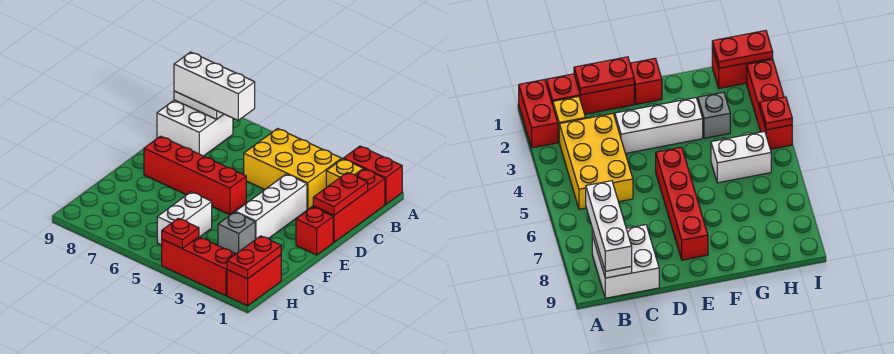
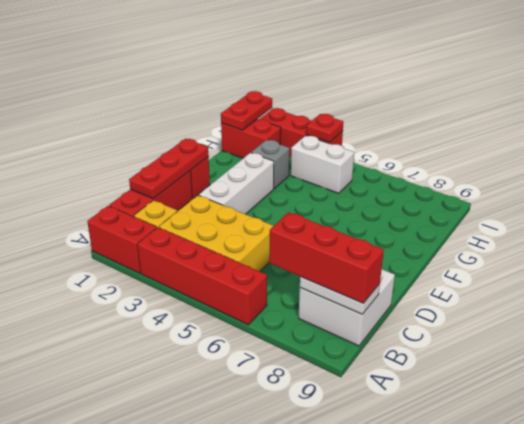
white brick B7:B9 level 3 -> red brick B7:B9 level 3
red plate C1:D1 level 2 -> red plate C1:E1 level 2
red brick E5:E8 level 1 -> red brick A3:A6 level 1
white brick G5:H5 level 1 -> white brick H4:H5 level 1
red brick H1:I1 level 1 -> red brick H1:H2 level 1

